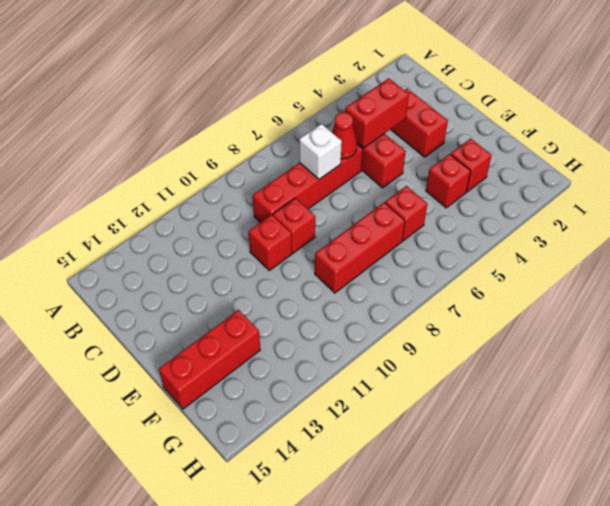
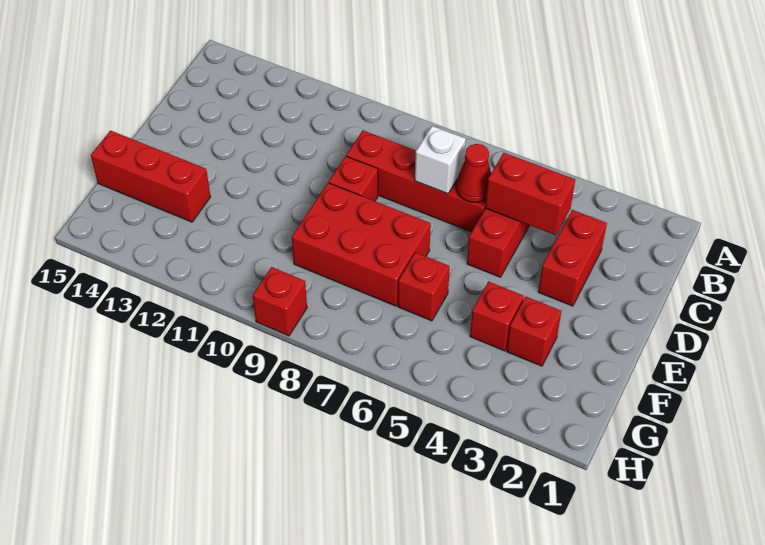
red brick D10 level 1 -> red brick H9 level 1
red brick F7:F9 level 1 -> red brick E7:F9 level 1

